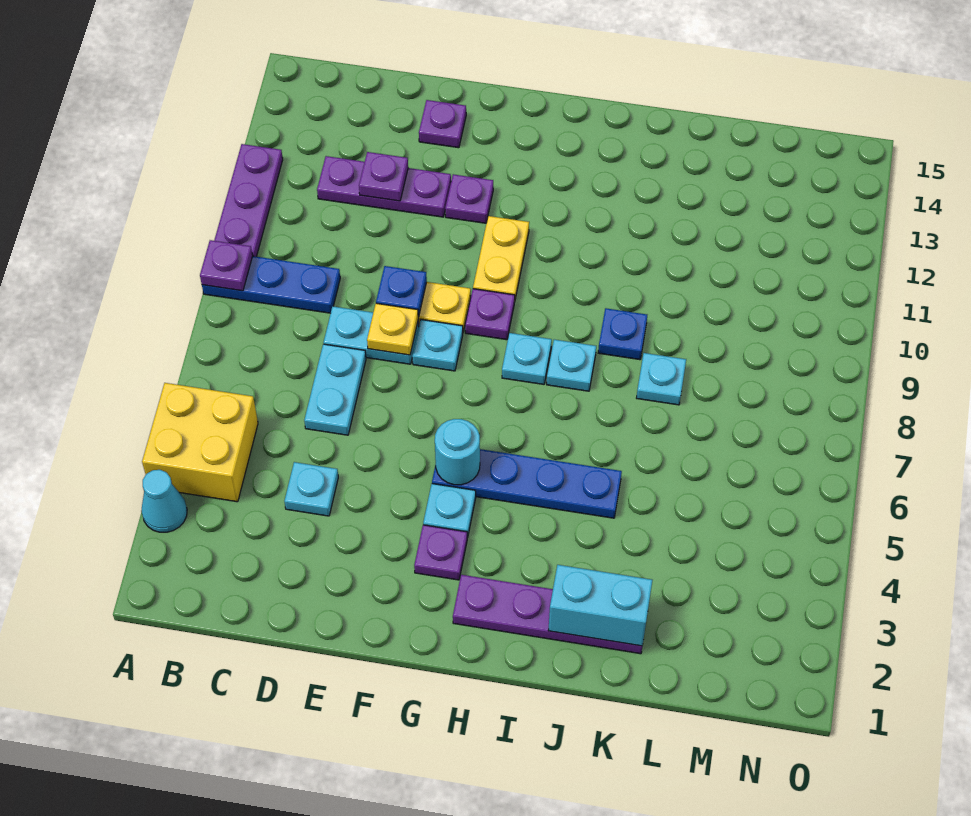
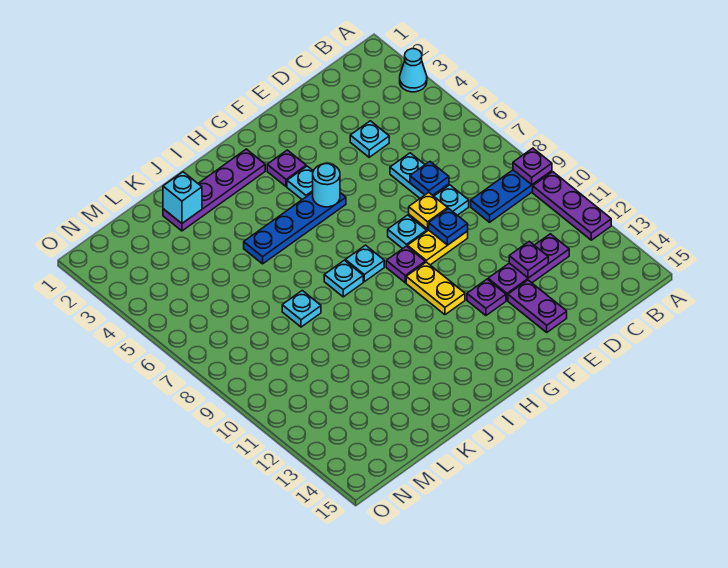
yellow brick A4:B5 level 1 -> none
purple plate E14 level 1 -> purple plate E13:E14 level 1
cyan brick J2:K2 level 2 -> cyan brick K2 level 2
blue plate J9 level 1 -> blue plate D7 level 2

